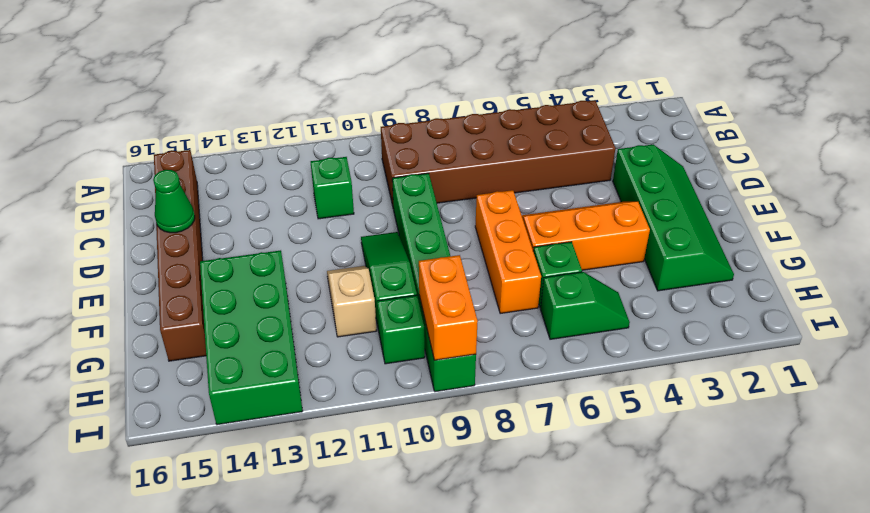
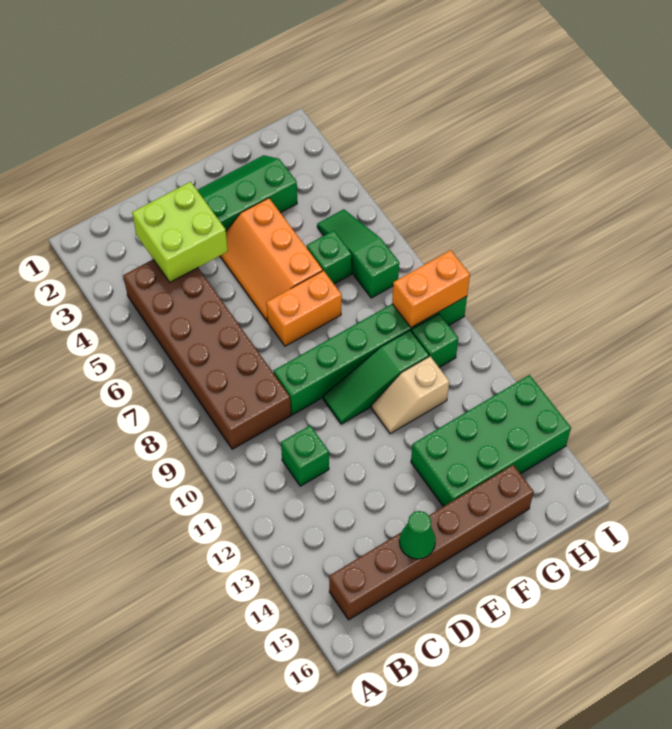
none -> lime brick C3:D4 level 2
orange brick E7:G7 level 1 -> orange brick E7:F7 level 1
green slope H5:H6 level 1 top 6 -> green slope H5:H7 level 1 top 7

